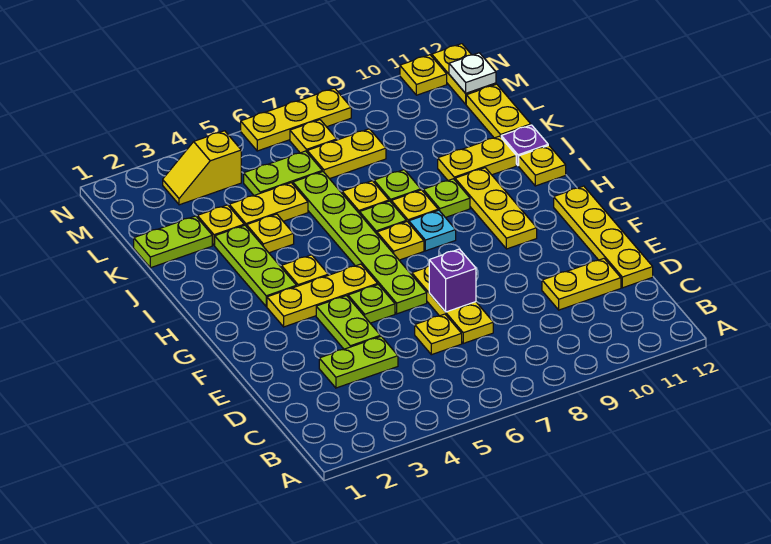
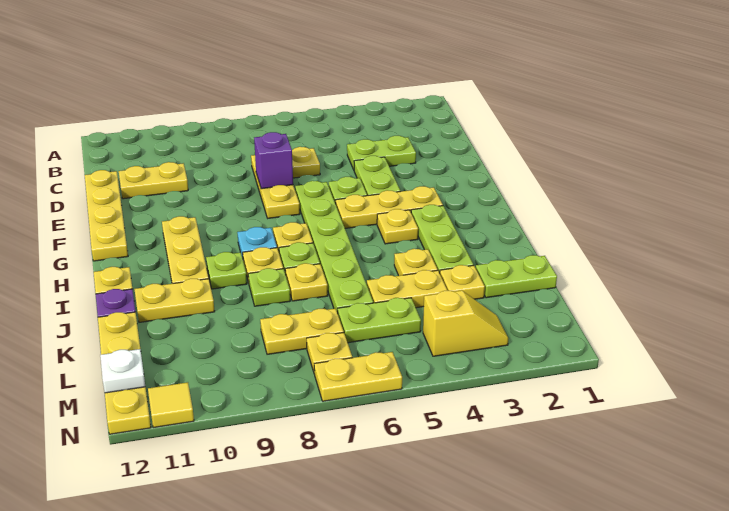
yellow plate N6:N8 level 1 -> yellow plate N6:N7 level 1
yellow plate N11 level 1 -> yellow tile N11 level 1

